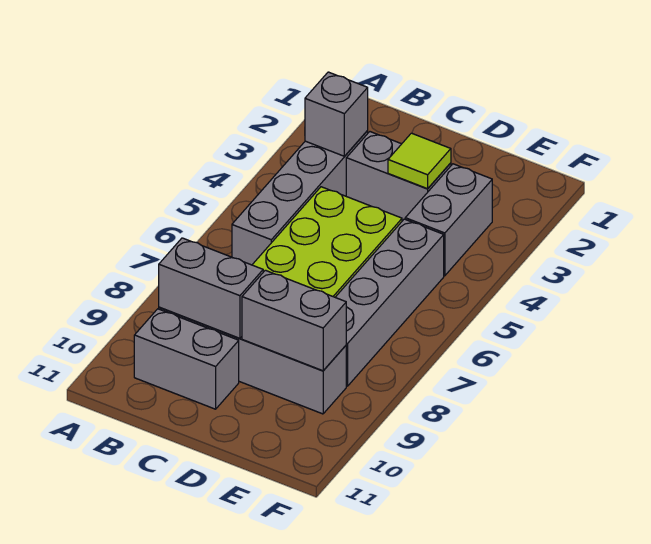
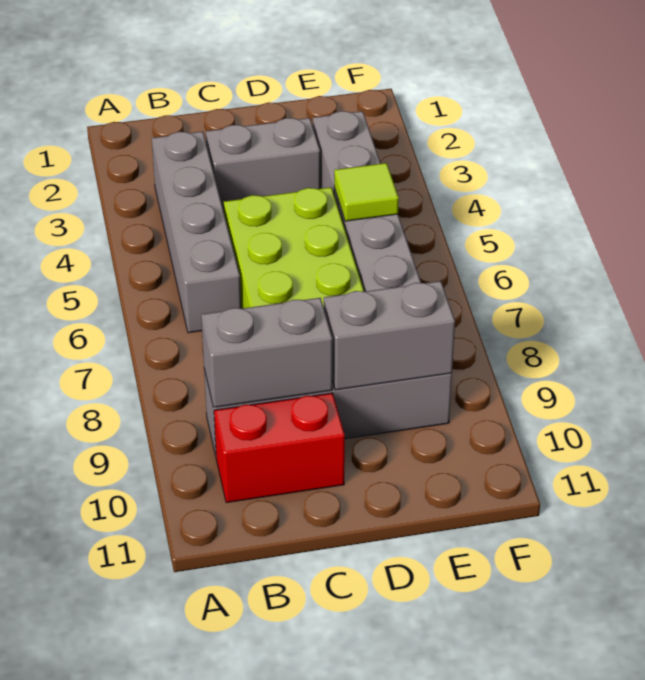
grey brick B3 level 2 -> none
grey brick B10:C10 level 1 -> red brick B10:C10 level 1
lime tile D3 level 2 -> lime tile E5 level 2

